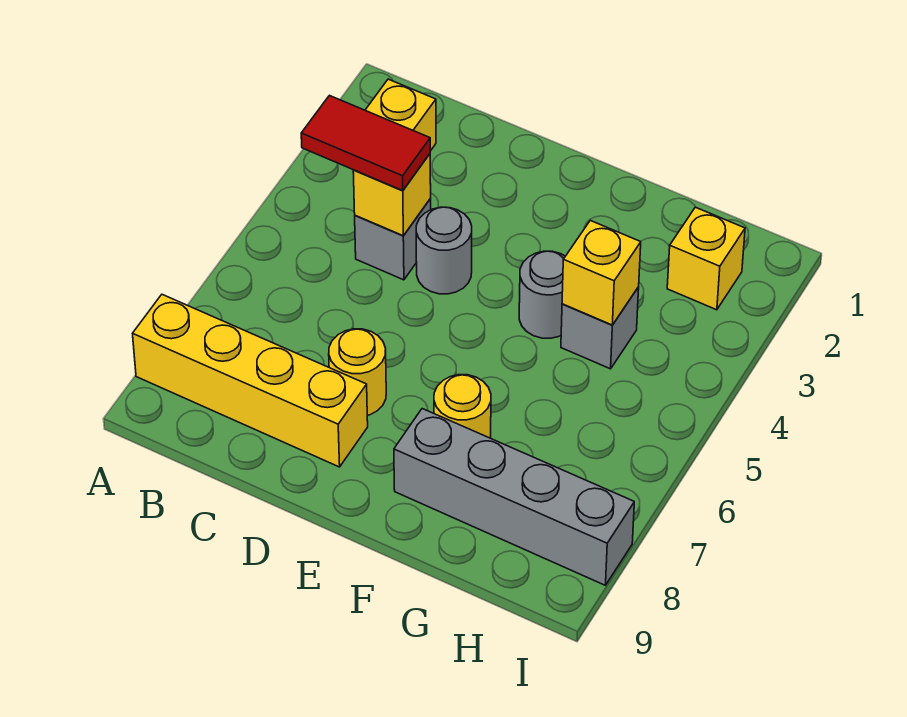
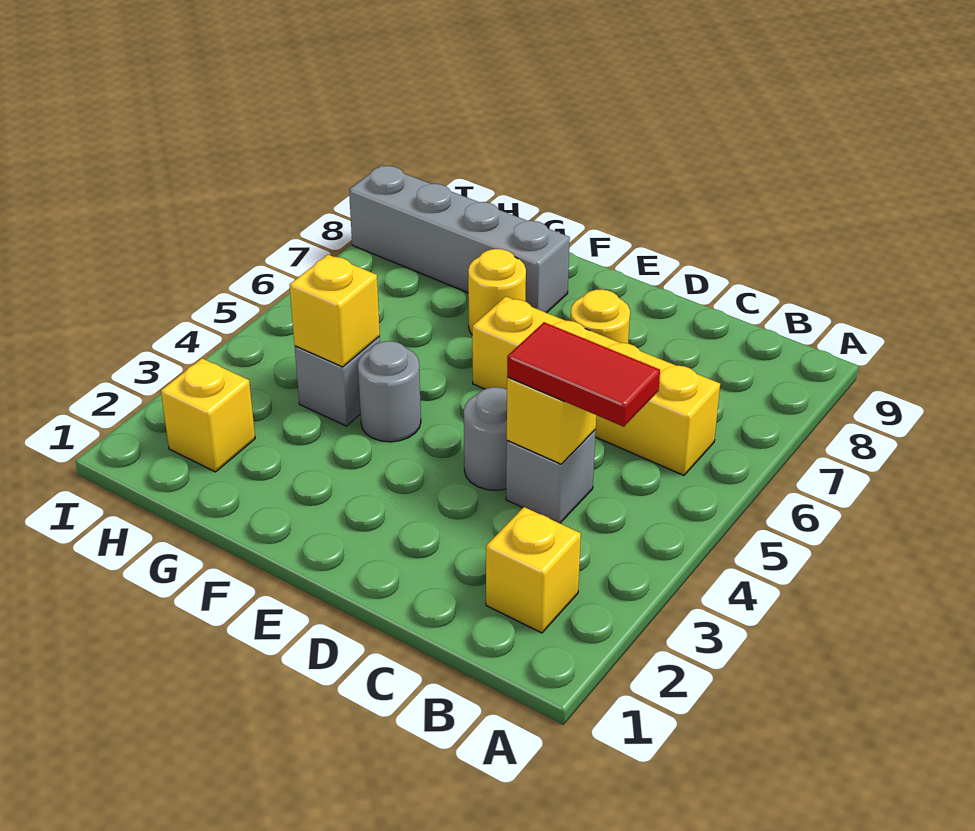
yellow brick A8:D8 level 1 -> yellow brick B6:E6 level 1

